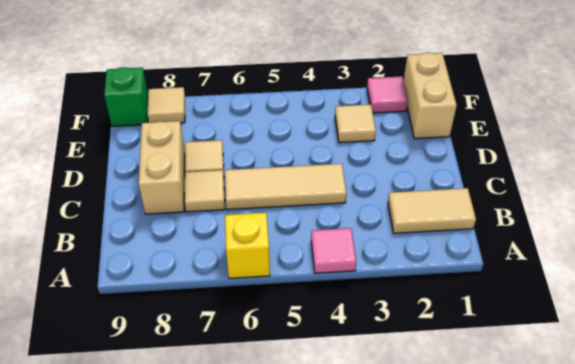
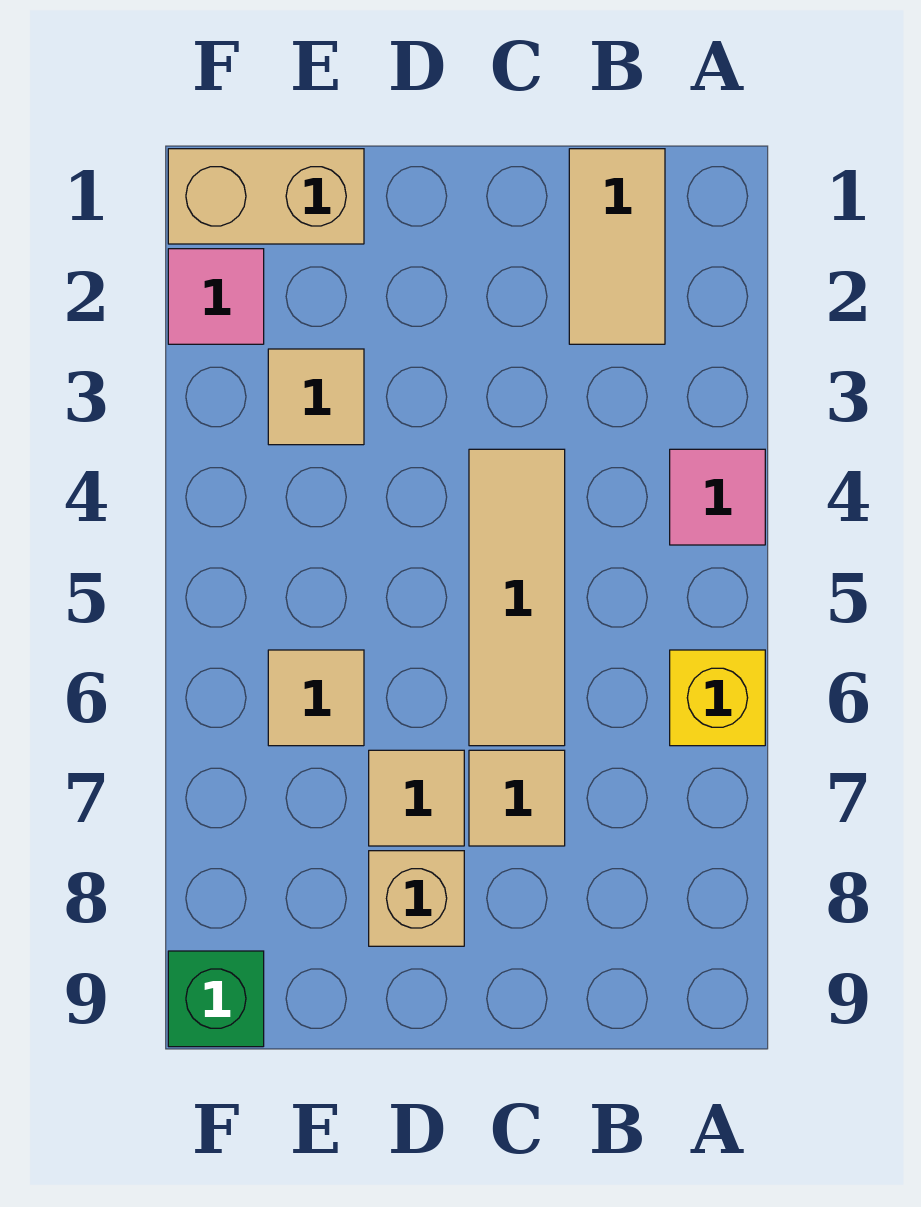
tan brick C8:D8 level 1 -> tan brick D8 level 1
tan tile F8 level 1 -> tan tile E6 level 1

